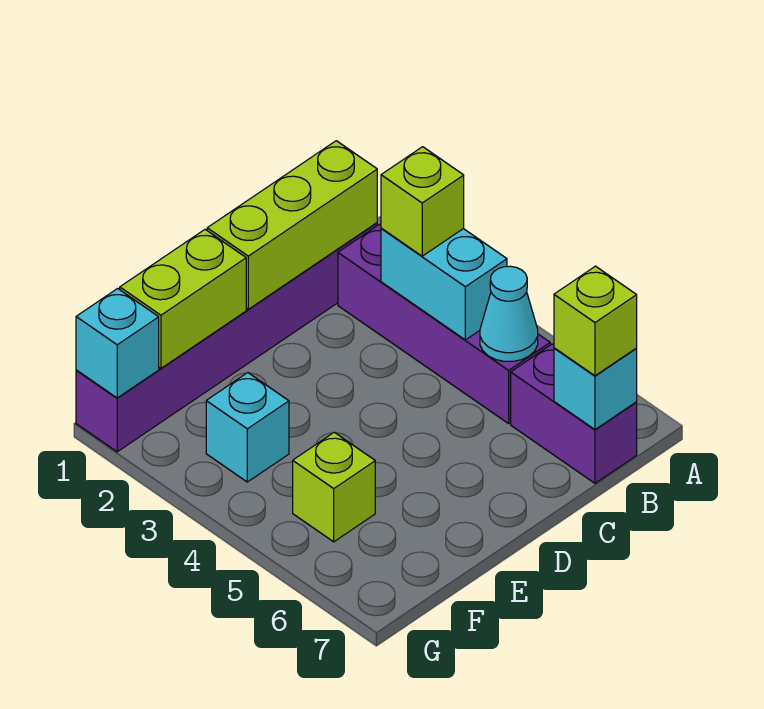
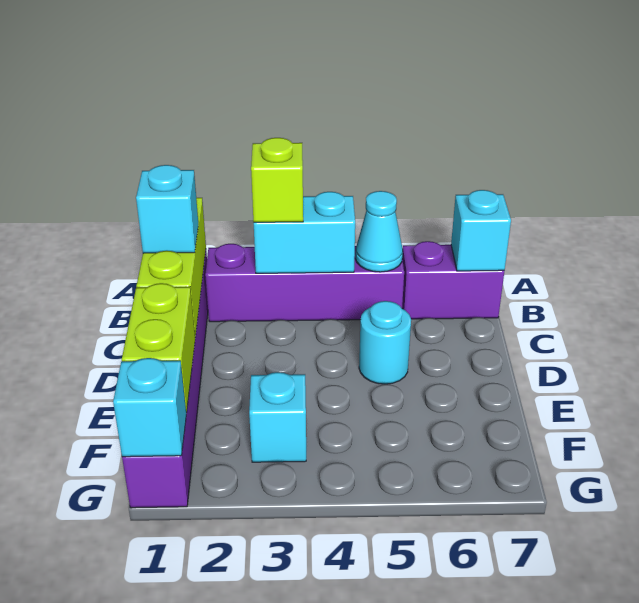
lime brick B7 level 3 -> none
none -> cyan brick C1 level 3
none -> cyan round brick D5 level 1
lime brick F5 level 1 -> none

